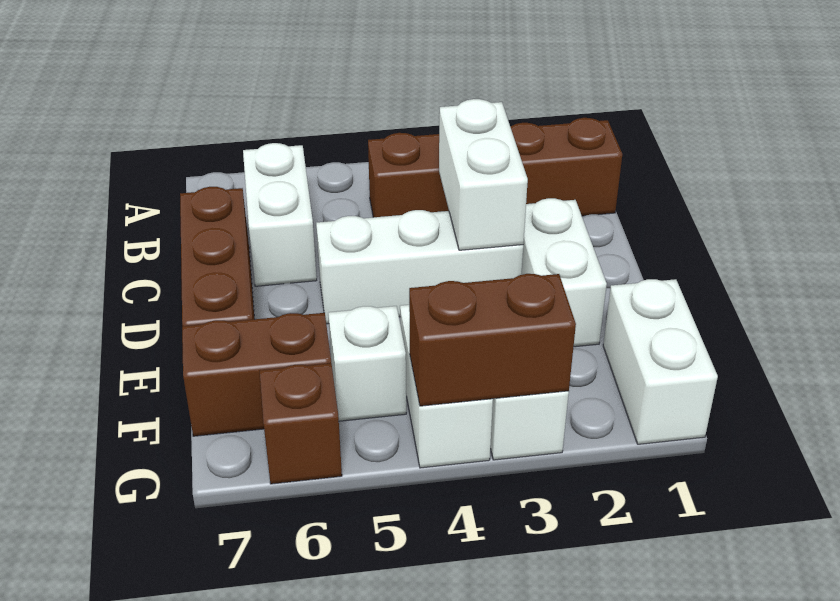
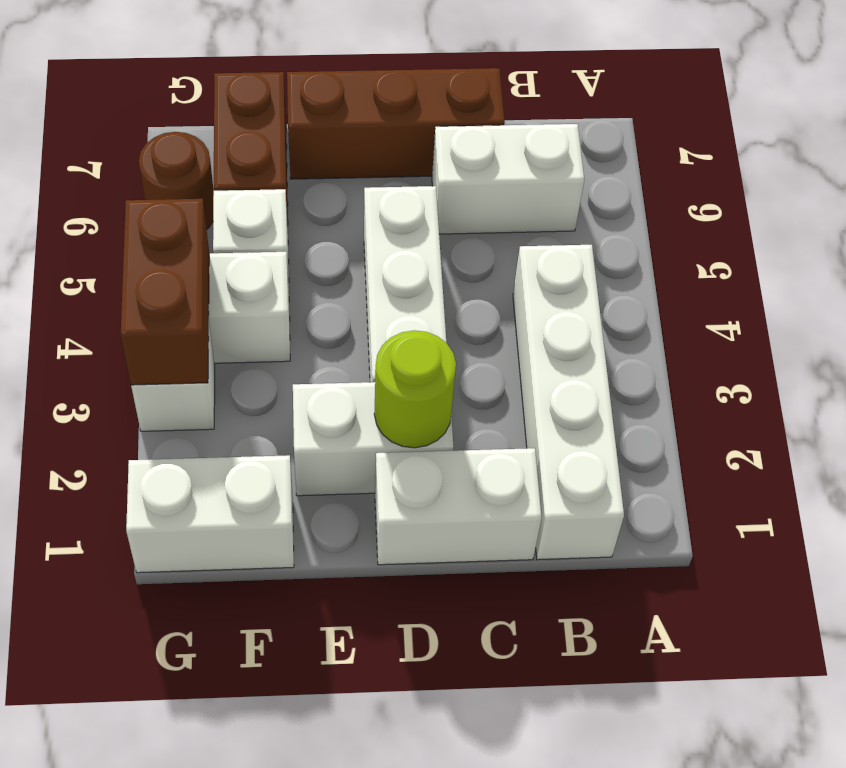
brown brick B1:B4 level 1 -> white brick B1:B4 level 1
white brick C3:D3 level 2 -> white brick C1:D1 level 1
none -> lime round brick D2 level 2
brown brick G6 level 1 -> brown round brick G6 level 1

